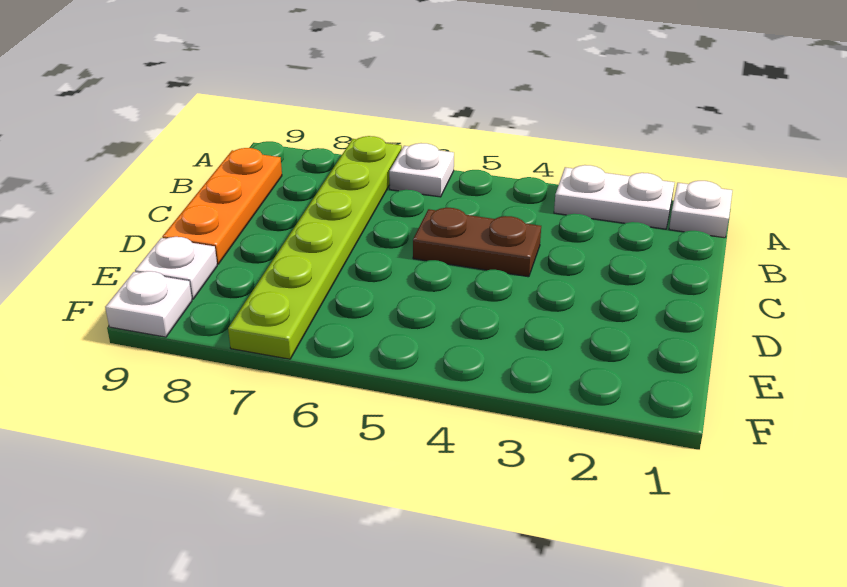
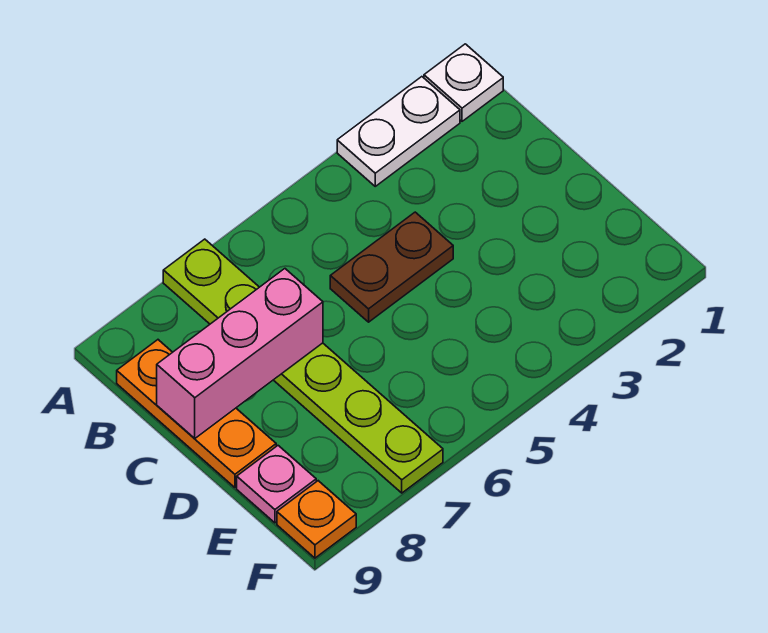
white plate A6 level 1 -> none
none -> pink brick C7:C9 level 2
white plate E9 level 1 -> pink plate E9 level 1
white plate F9 level 1 -> orange plate F9 level 1

